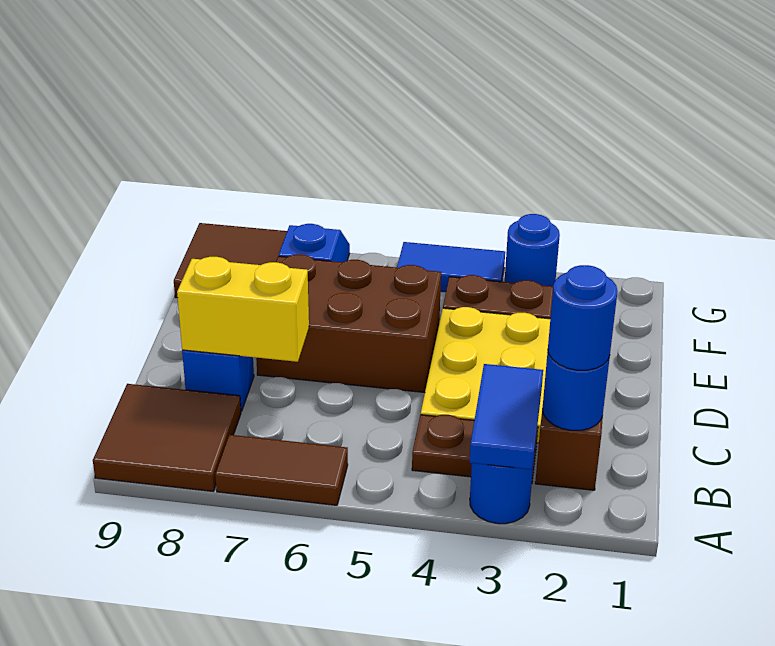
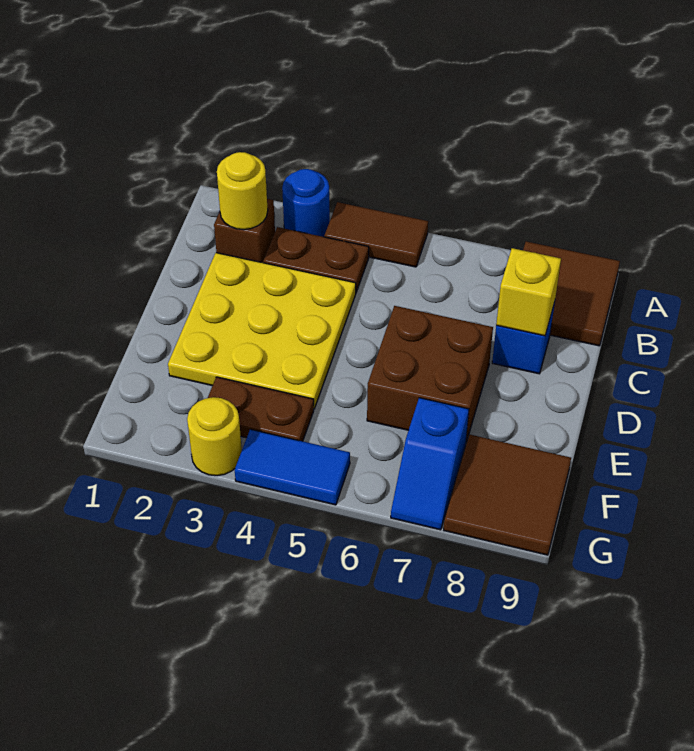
blue tile A3:B3 level 2 -> none
brown tile A6:A7 level 1 -> brown tile A4:A5 level 1
blue round brick B2 level 2 -> yellow round brick B2 level 2
blue round brick B2 level 3 -> none
yellow brick C7:C8 level 2 -> yellow brick C8 level 2
brown brick D5:E7 level 1 -> brown brick D6:E7 level 1
blue round brick G3 level 1 -> yellow round brick G3 level 1

